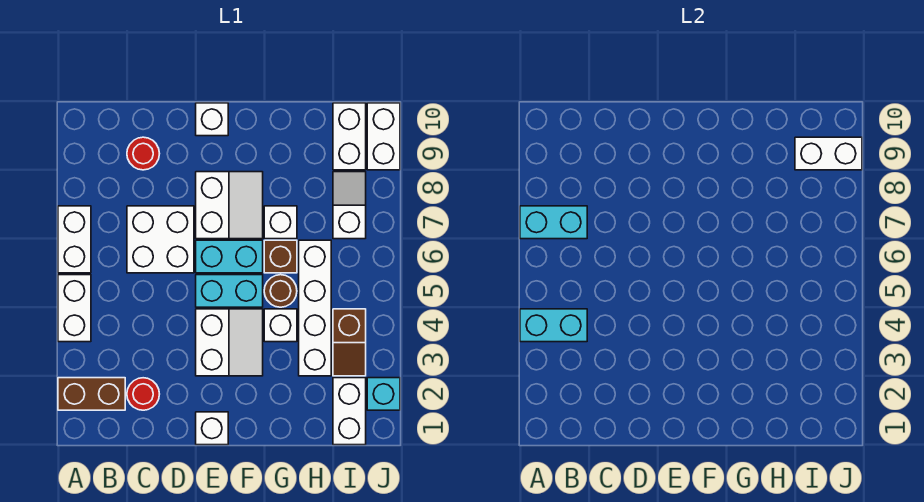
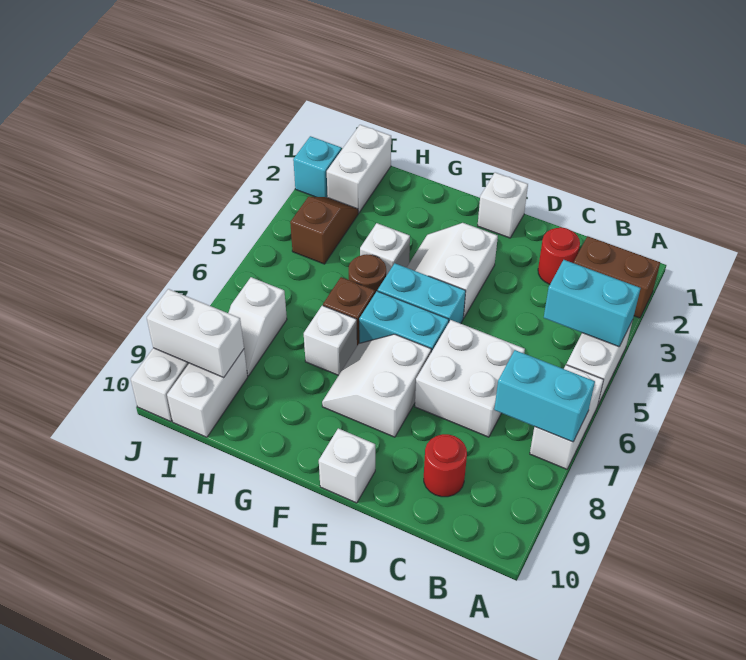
white brick H3:H6 level 1 -> none

